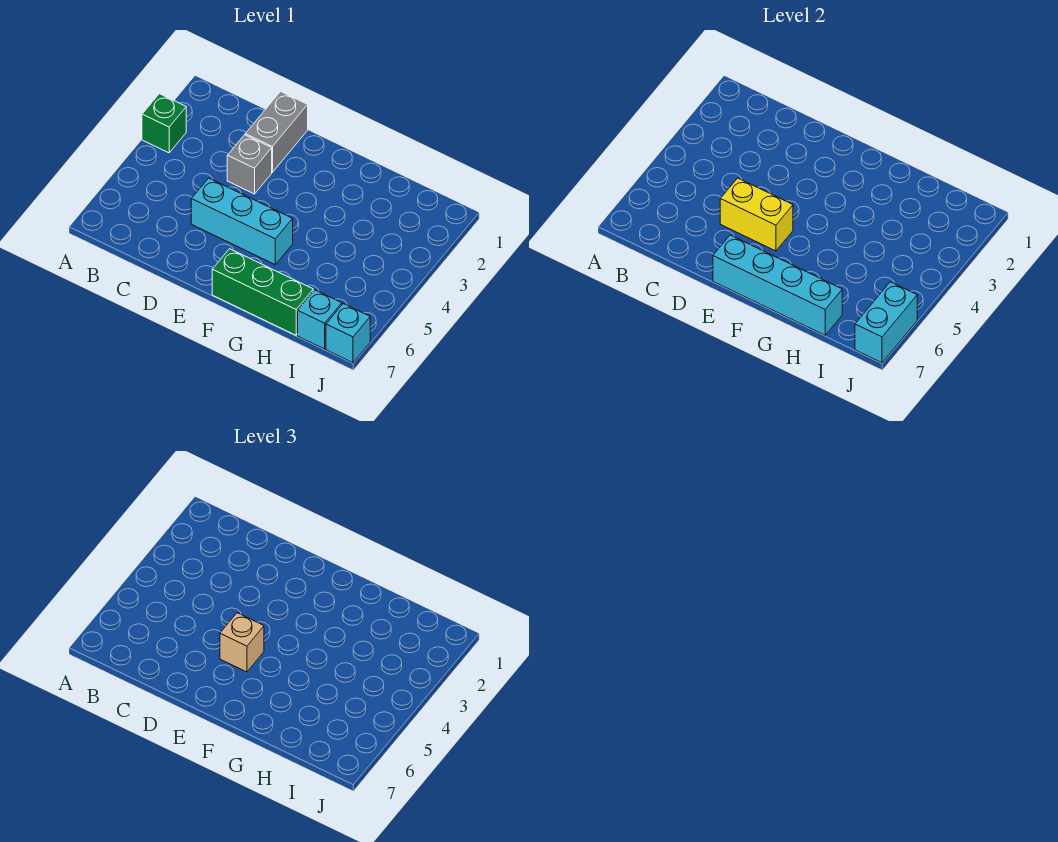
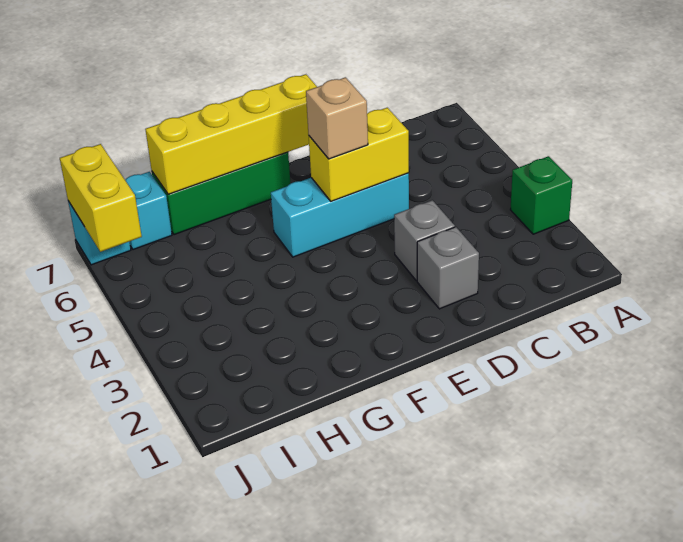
grey brick D1:D2 level 1 -> grey brick D2 level 1
cyan brick E7:H7 level 2 -> yellow brick E7:H7 level 2
cyan brick J6:J7 level 2 -> yellow brick J6:J7 level 2

